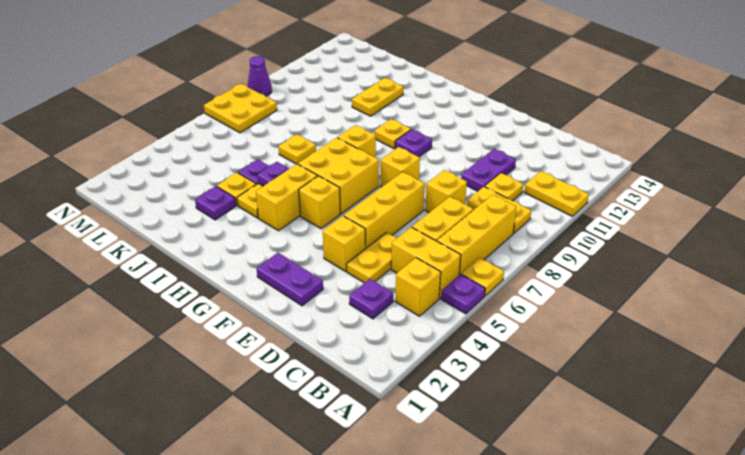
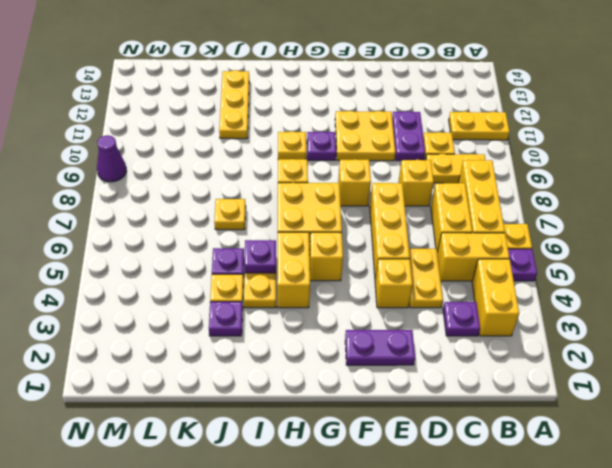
yellow brick B4 level 1 -> yellow brick B3:B4 level 1
yellow plate J11:J12 level 1 -> yellow plate J11:J13 level 1
yellow plate M7:N8 level 1 -> yellow plate E10:F11 level 1

